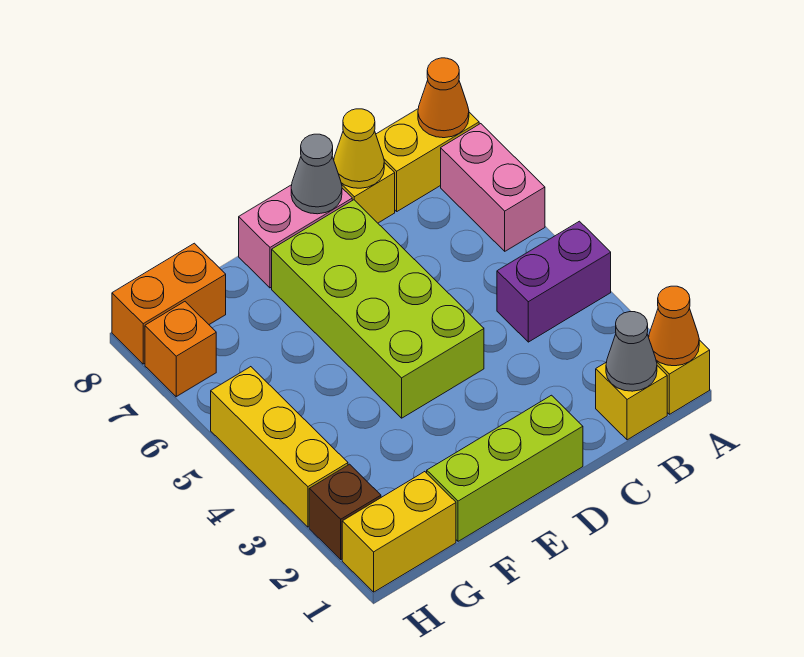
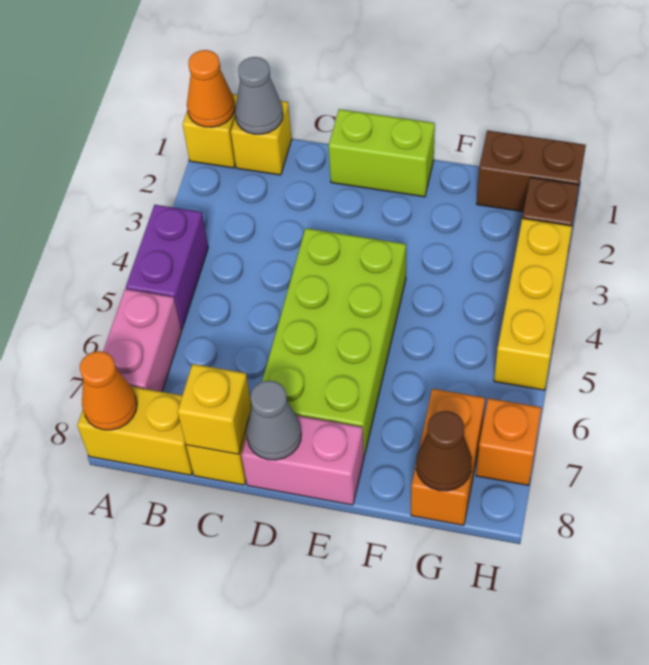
purple brick A4:B4 level 1 -> purple brick A4:A5 level 1
yellow cone C8 level 2 -> yellow brick C8 level 2
lime brick D1:F1 level 1 -> lime brick D1:E1 level 1
yellow brick G1:H1 level 1 -> brown brick G1:H1 level 1
orange brick G8:H8 level 1 -> orange brick G7:G8 level 1
none -> brown cone G8 level 2

